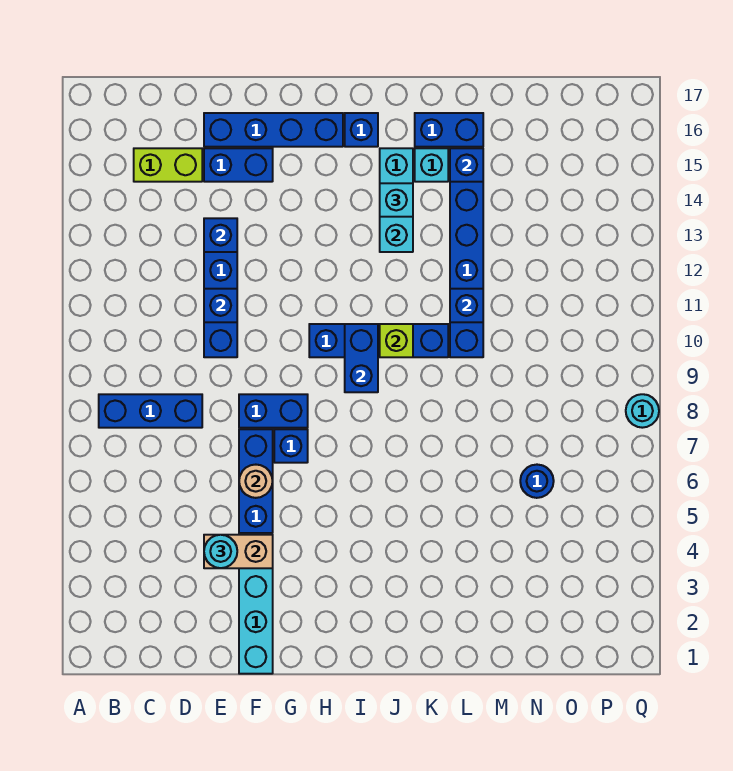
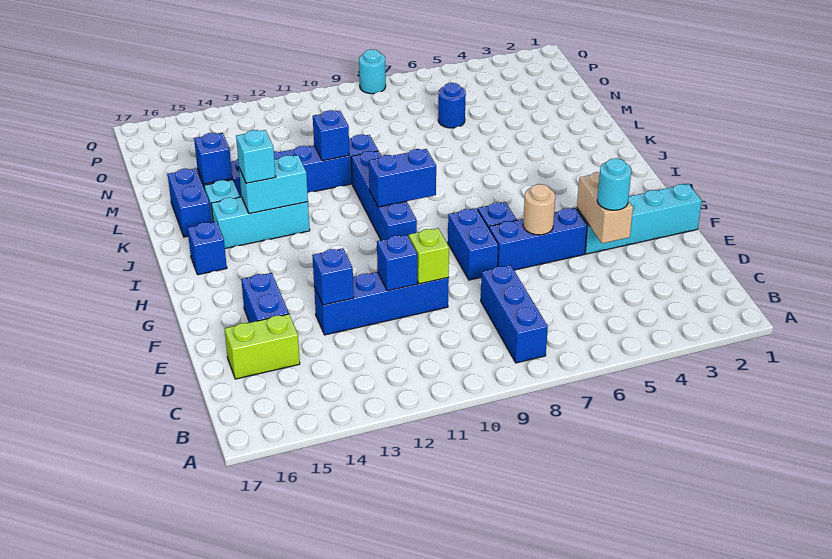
lime brick C15:D15 level 1 -> lime brick D15:D16 level 1
blue brick E16:H16 level 1 -> none
lime brick J10 level 2 -> lime brick E10 level 2

